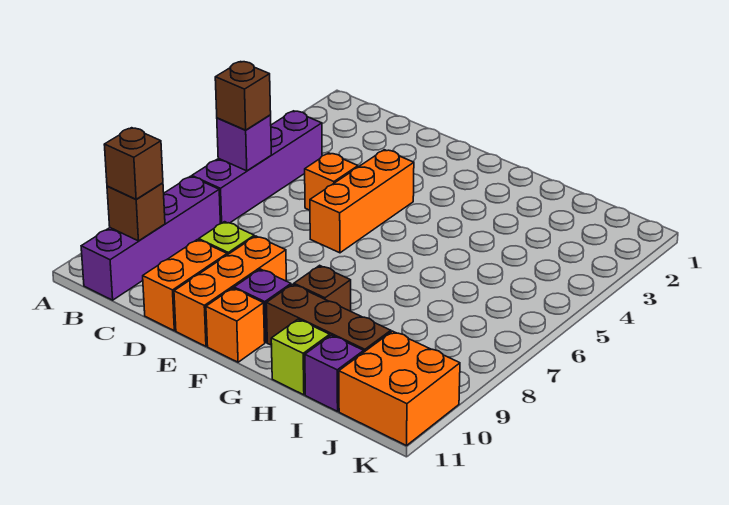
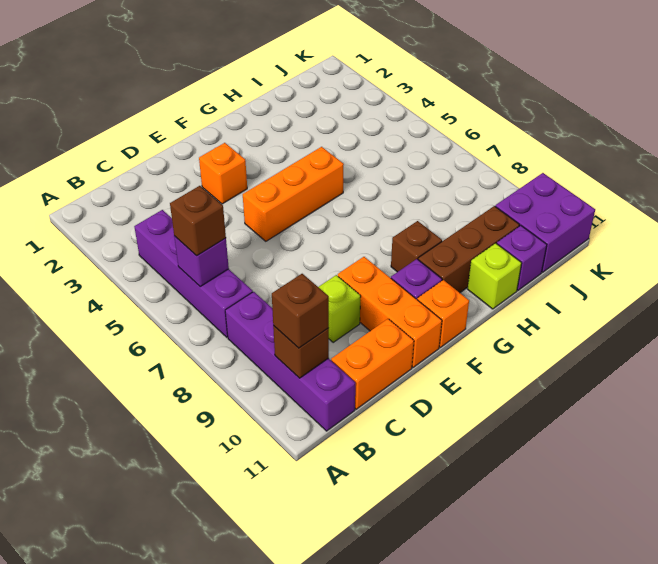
orange brick D5 level 1 -> orange brick E3 level 1
orange brick D10:D11 level 1 -> orange brick C11:D11 level 1
orange brick E4:E6 level 1 -> orange brick E5:G5 level 1
orange brick J10:K11 level 1 -> purple brick J10:K11 level 1

